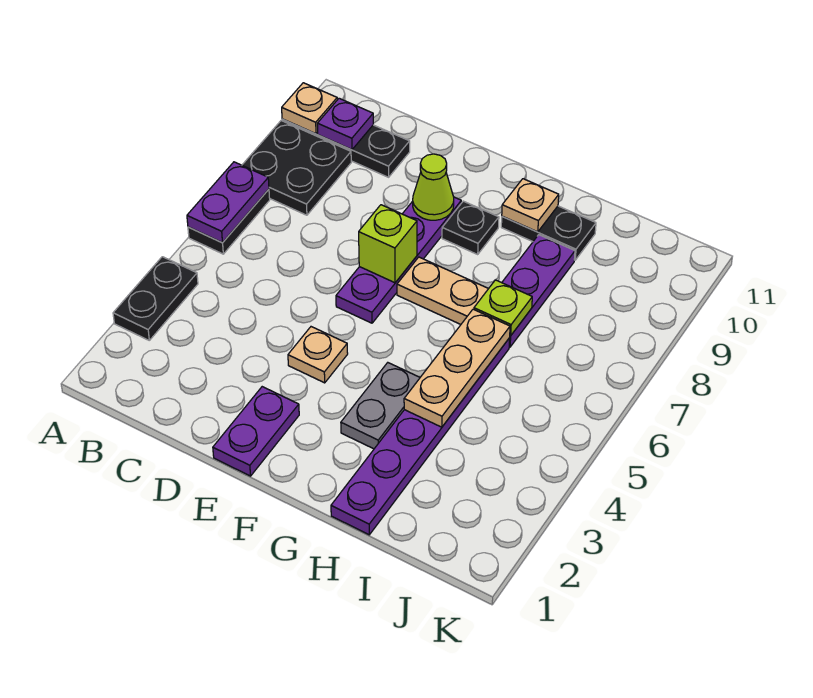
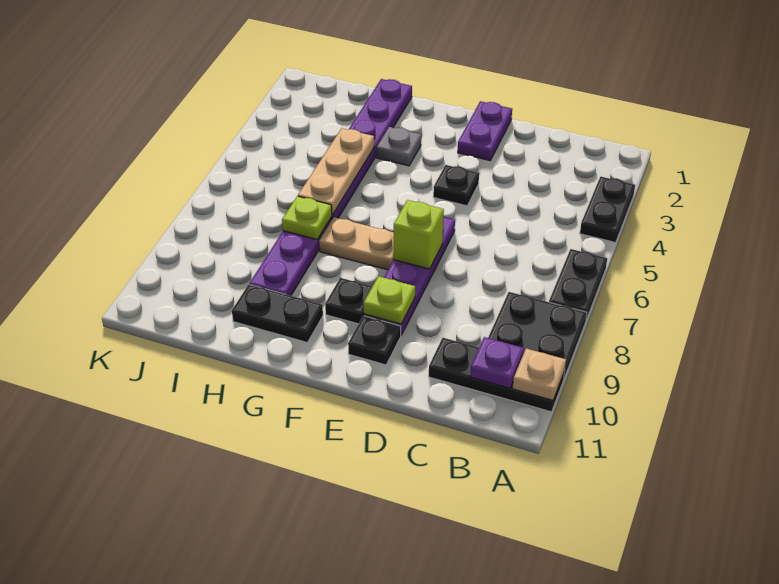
purple plate A6:A7 level 2 -> none
tan plate E4 level 1 -> black plate E4 level 1
lime cone E9 level 2 -> lime plate E9 level 2
none -> black plate E10 level 1
grey plate G3:G4 level 1 -> grey plate G3 level 1
tan plate G10 level 2 -> none

